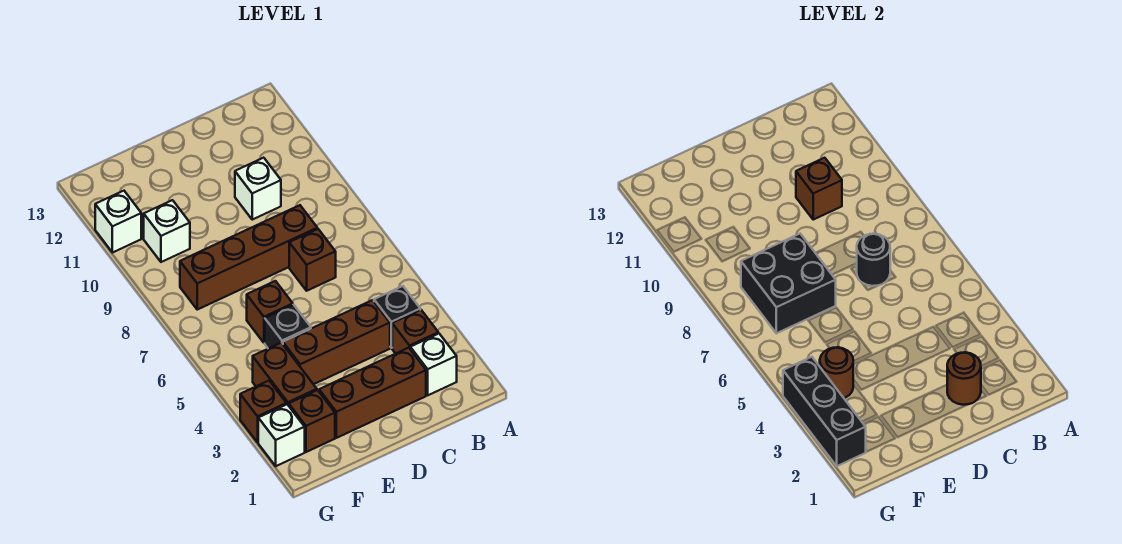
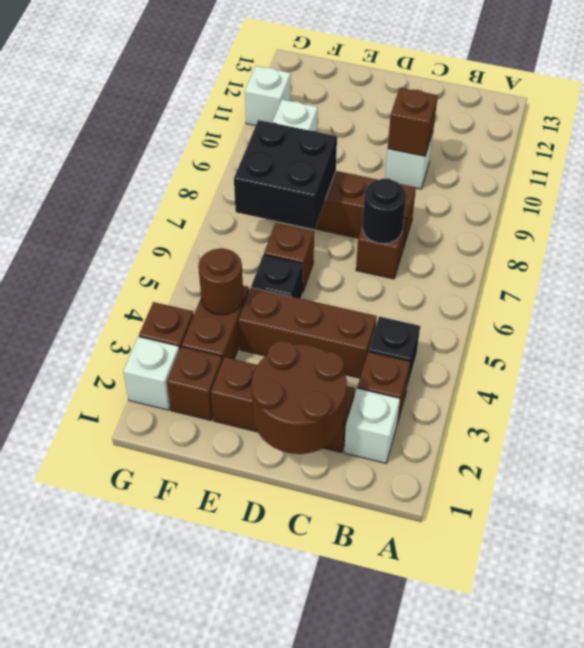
brown round brick C2 level 2 -> brown round brick C1:D2 level 2
black brick G2:G4 level 2 -> none

